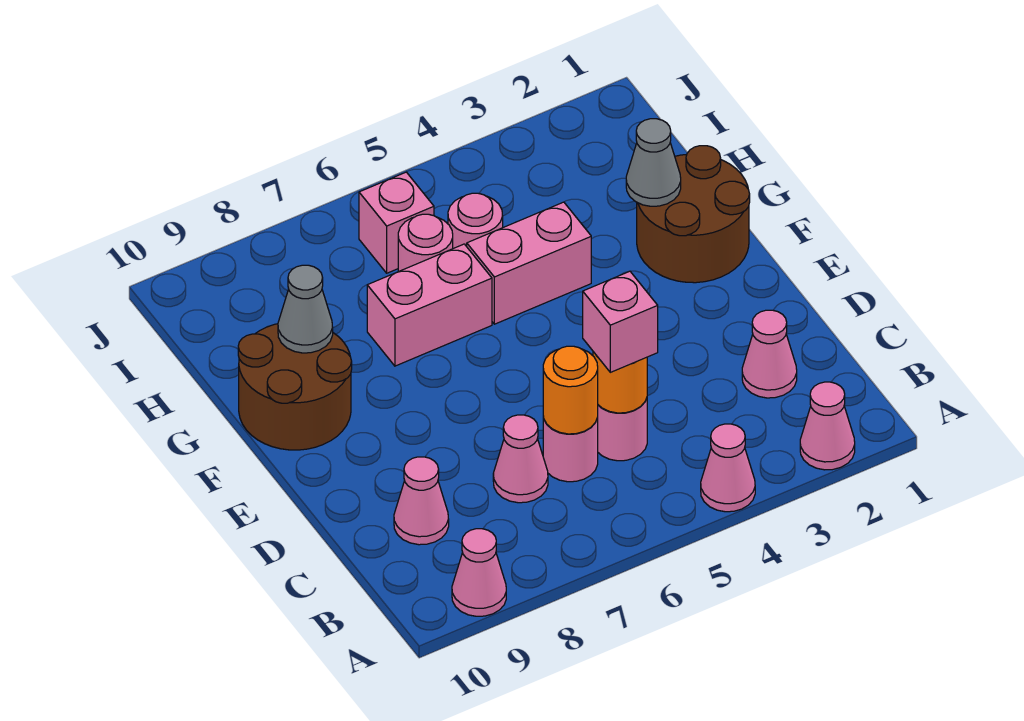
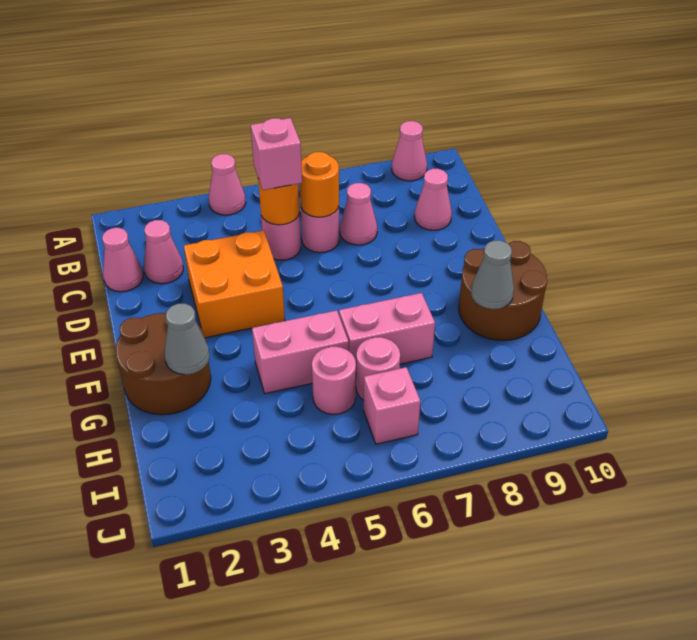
pink cone A2 level 1 -> pink cone C1 level 1
none -> orange brick D3:E4 level 1

